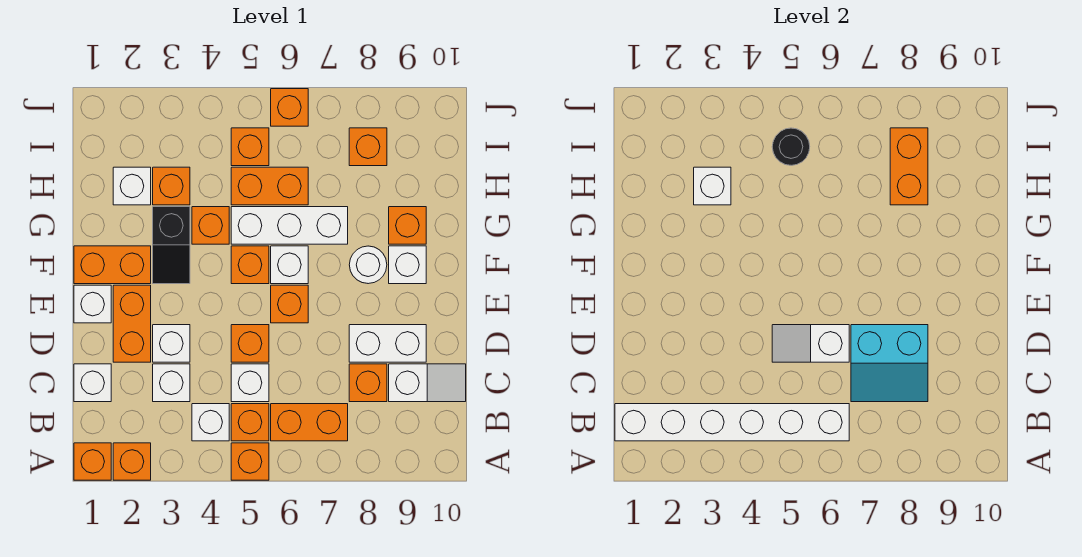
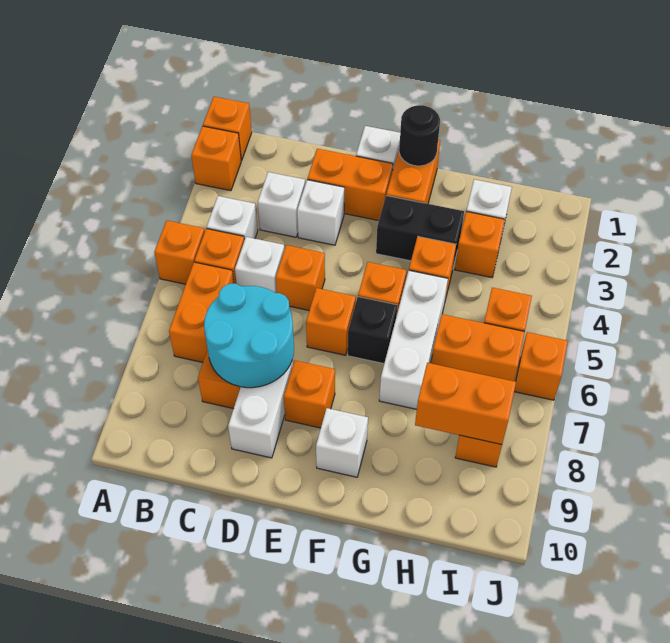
white brick B1:B6 level 2 -> none
white brick C1 level 1 -> none
cyan slope C7:D8 level 2 top D -> cyan round brick C7:D8 level 2
white slope C9:C10 level 1 top 9 -> none
white slope D5:D6 level 2 top 6 -> none
black slope F3:G3 level 1 top G -> black brick F3:G3 level 1
white brick F6 level 1 -> black brick F6 level 1
white round brick F8 level 1 -> none
orange brick G9 level 1 -> orange brick E8 level 1
white brick H3 level 2 -> none
orange brick H5:H6 level 1 -> orange brick H6:I6 level 1
black round brick I5 level 2 -> black round brick F1 level 2

